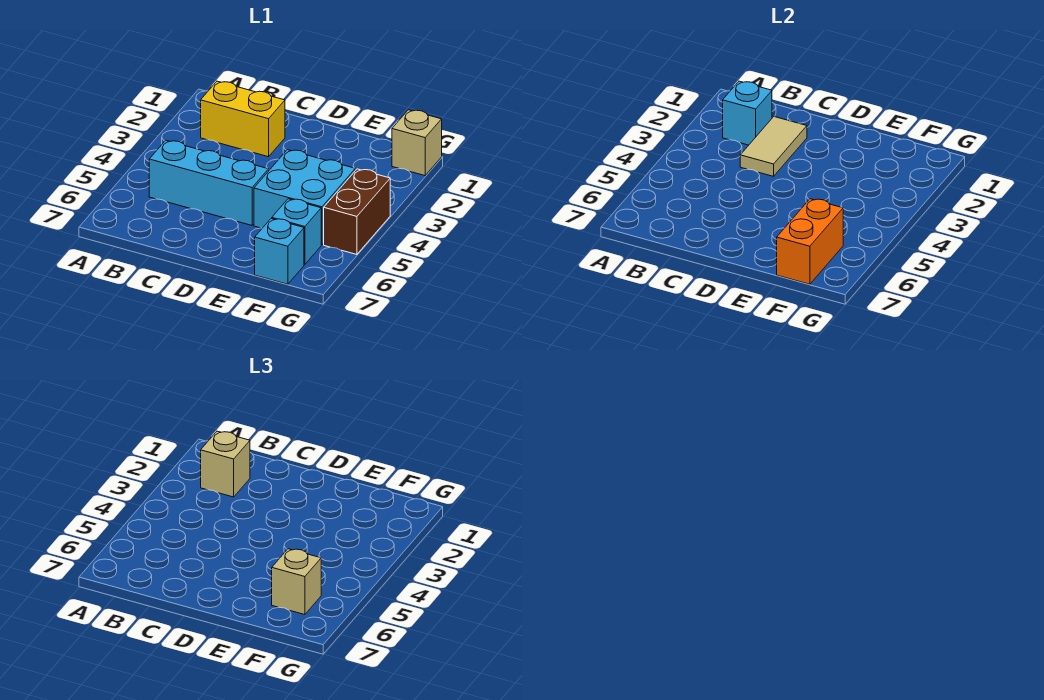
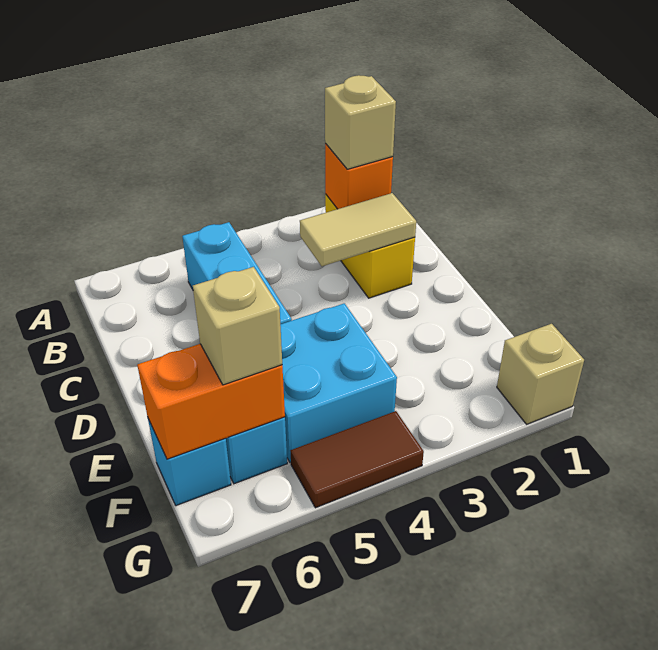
cyan brick B2 level 2 -> orange brick B2 level 2
brown brick G4:G5 level 1 -> brown tile G4:G5 level 1

